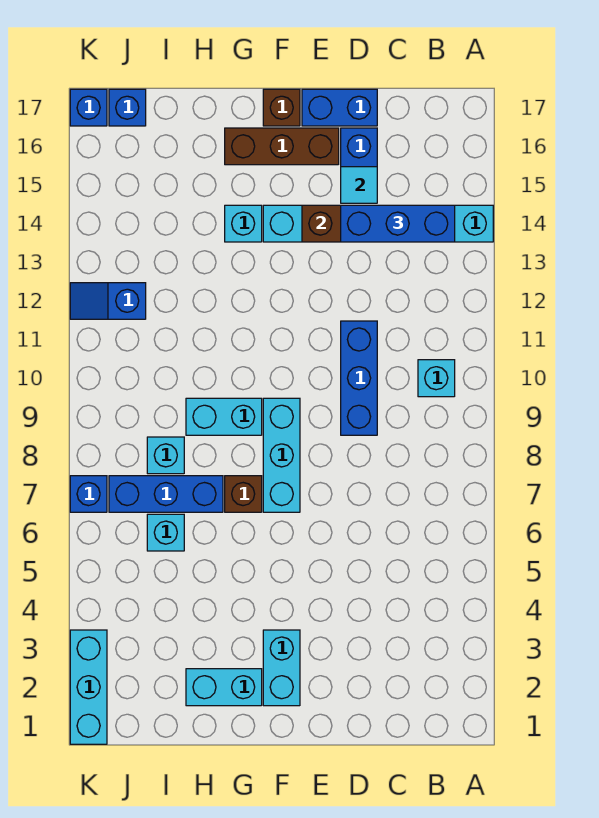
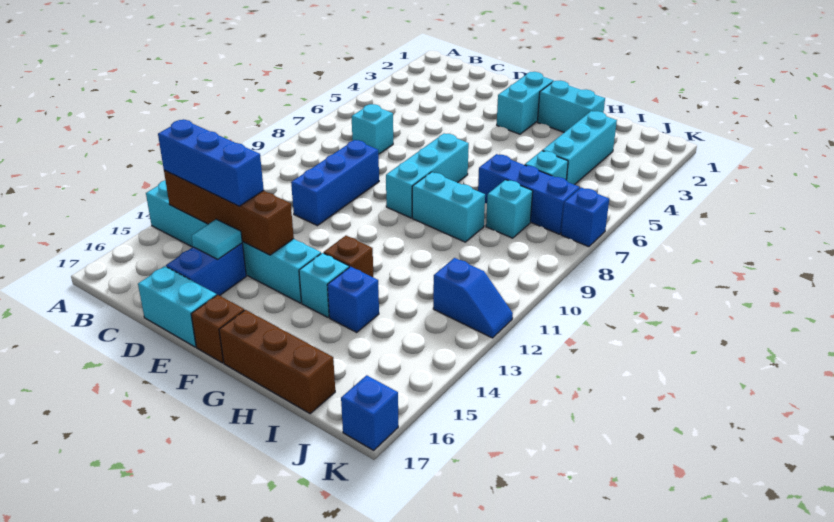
cyan brick B10 level 1 -> cyan brick C7 level 1
blue brick D17:E17 level 1 -> cyan brick D17:E17 level 1
brown brick E16:G16 level 1 -> brown brick G17:I17 level 1
brown brick G7 level 1 -> brown brick G13 level 1
blue brick J17 level 1 -> blue brick H14 level 1
cyan brick K1:K3 level 1 -> cyan brick I3:I5 level 1

